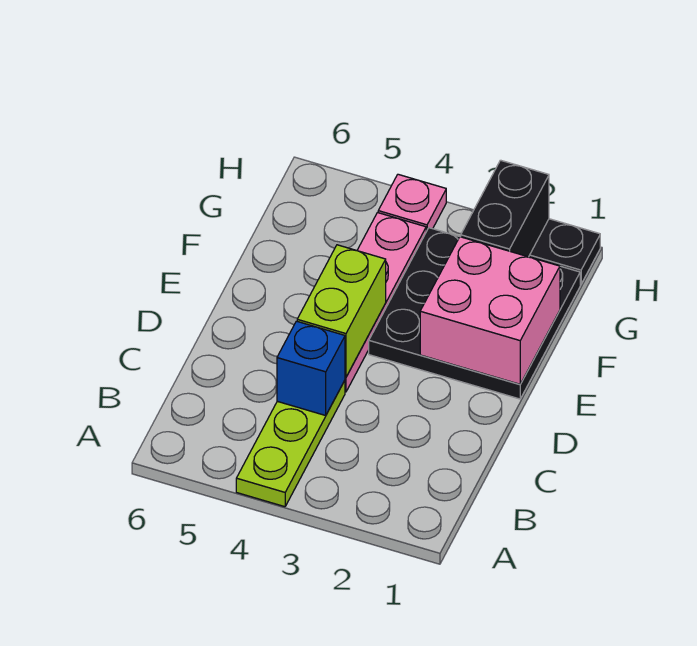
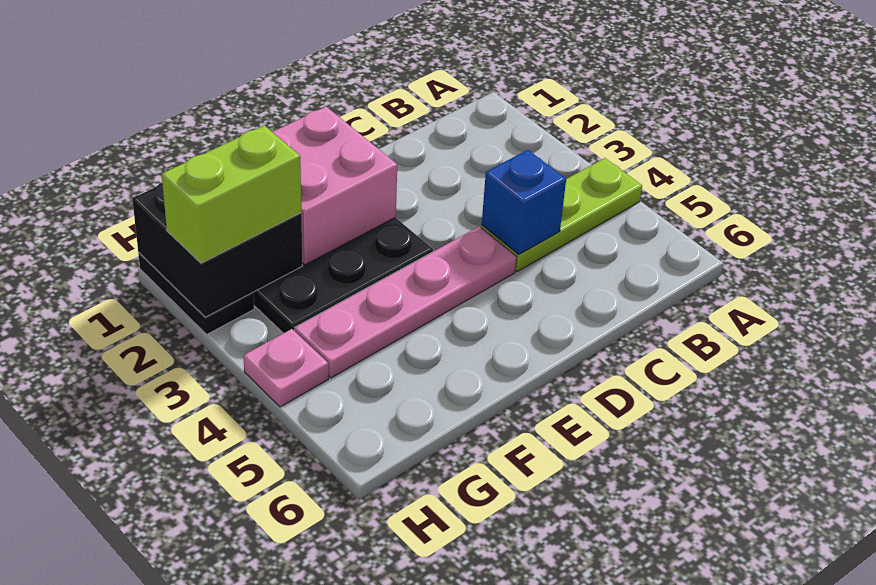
lime brick D4:E4 level 2 -> lime brick G2:H2 level 3
black brick G2:H2 level 2 -> black brick G1:H2 level 2

